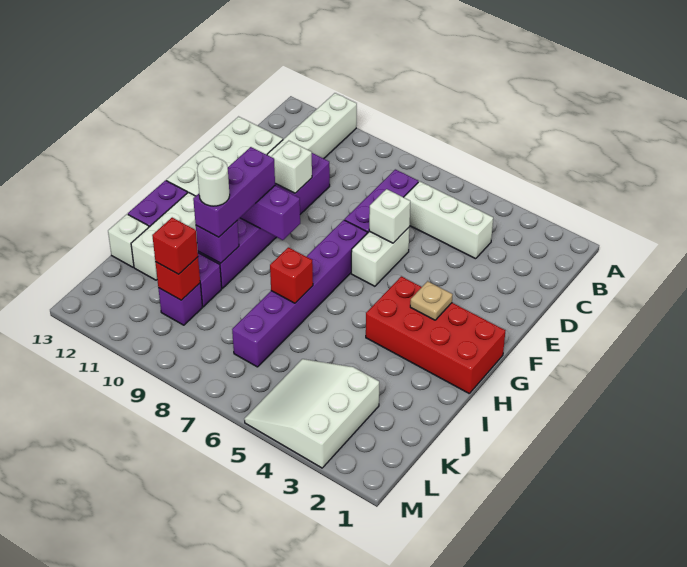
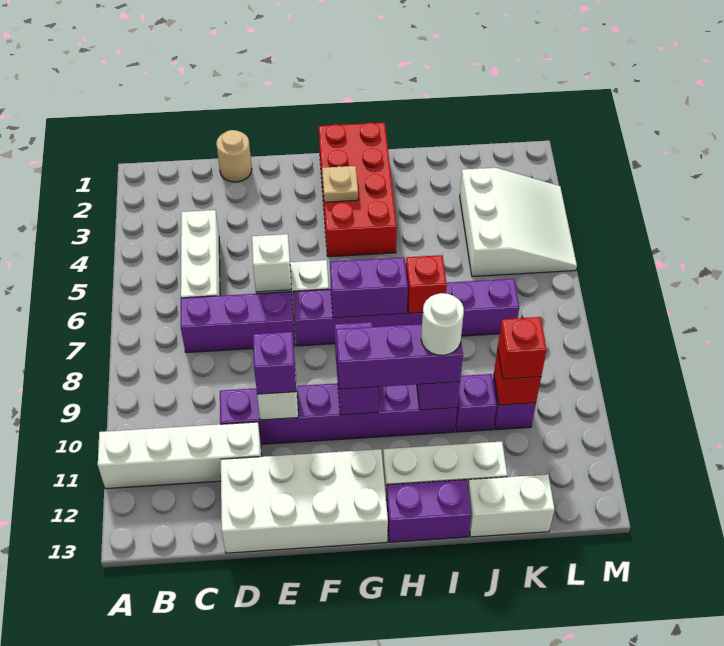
none -> tan round brick D1 level 1
none -> purple brick E10 level 3
none -> purple brick G7:H7 level 2
white brick J13 level 1 -> white brick J13:K13 level 1
white slope K3:M5 level 1 top 3 -> white slope K3:M5 level 1 top K

